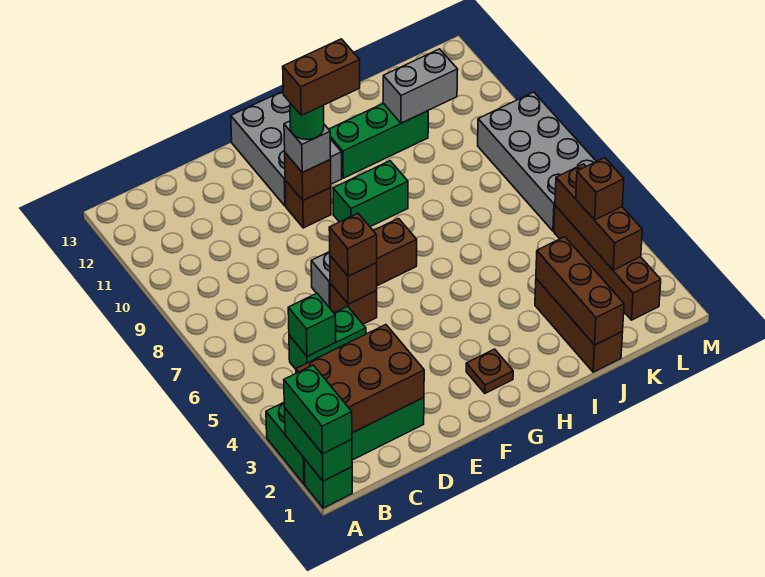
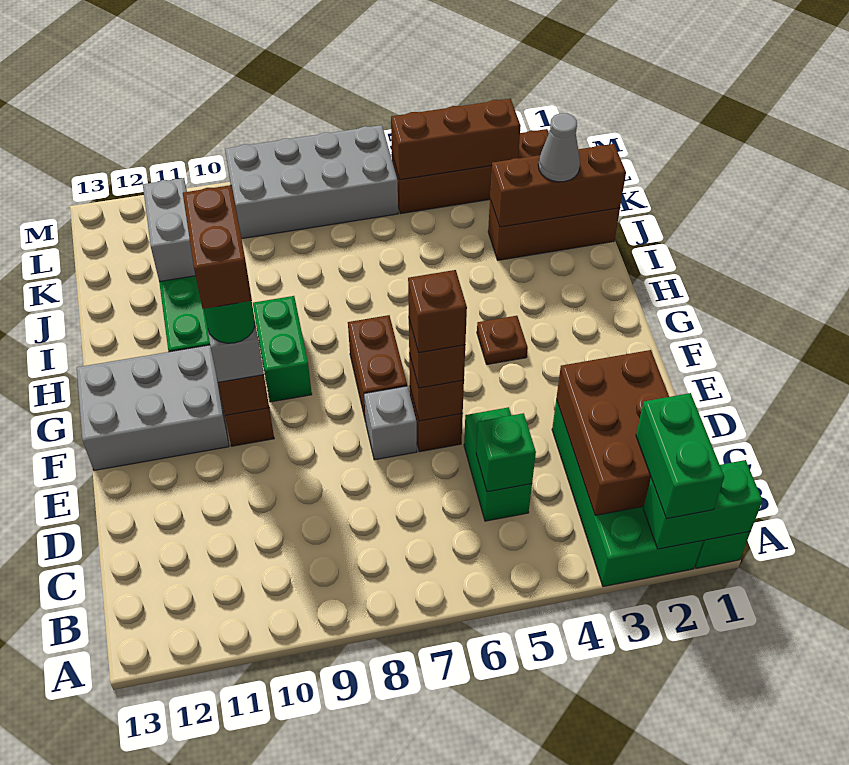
green brick A1:A2 level 3 -> green brick A2:B2 level 3
brown plate G2 level 1 -> brown plate G4 level 1
none -> grey cone J2 level 3
brown brick L4 level 3 -> brown brick E6 level 4

